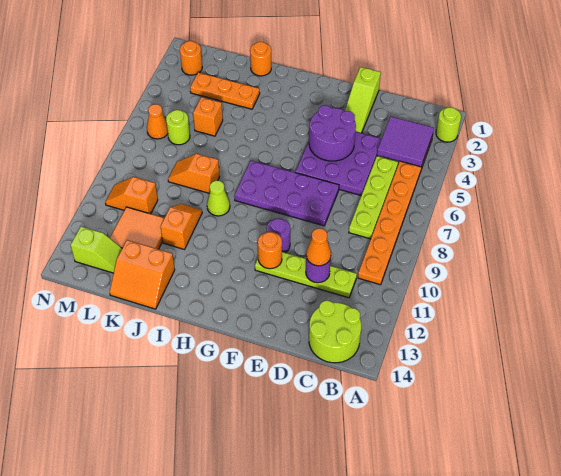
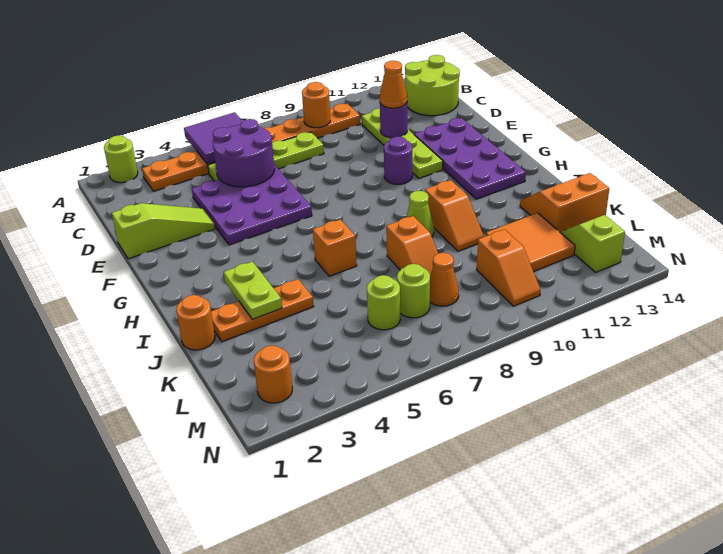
purple tile B3:C4 level 2 -> purple tile A5:B6 level 2
purple round brick E4:F5 level 2 -> purple round brick C5:D6 level 2
purple plate E7:H8 level 1 -> purple plate E12:H13 level 1
orange round brick F11 level 2 -> orange round brick B9 level 2
none -> lime plate I3:J3 level 2
orange plate J3:L3 level 1 -> orange plate J2:J4 level 1
orange slope J10:J11 level 1 top 11 -> orange slope I10:J10 level 1 top I
orange slope J13:K14 level 1 top 13 -> orange slope J13:K14 level 1 top K
orange brick K5 level 1 -> orange brick I6 level 1
none -> lime round brick L7 level 1
orange cone M6 level 1 -> orange cone L8 level 1

